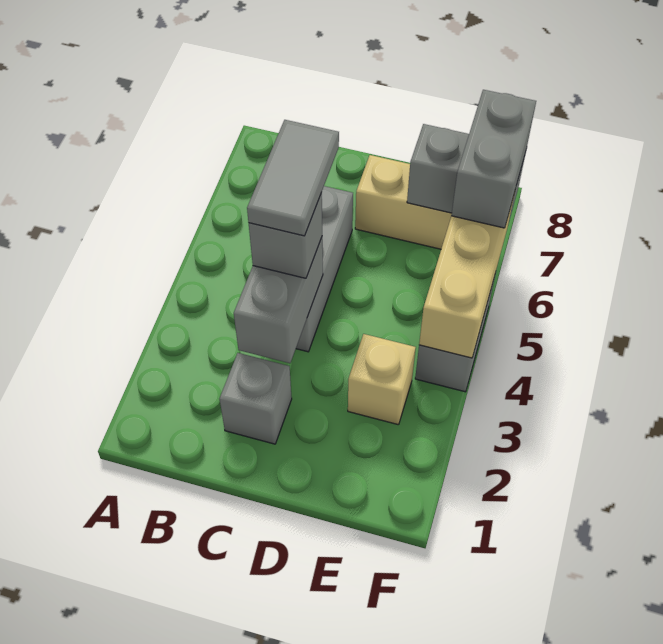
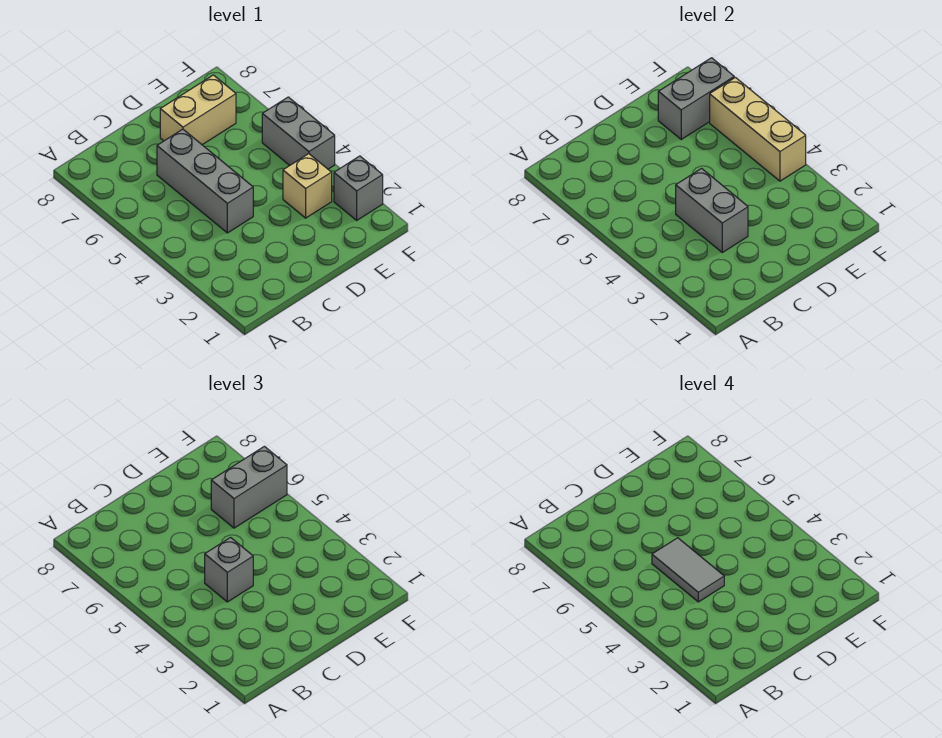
grey brick C2 level 1 -> grey brick F2 level 1
grey brick F6:F7 level 3 -> grey brick E6:F6 level 3

